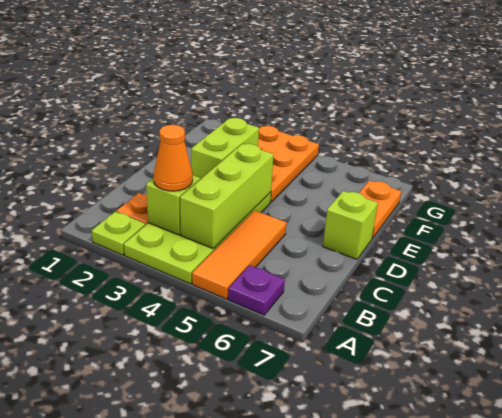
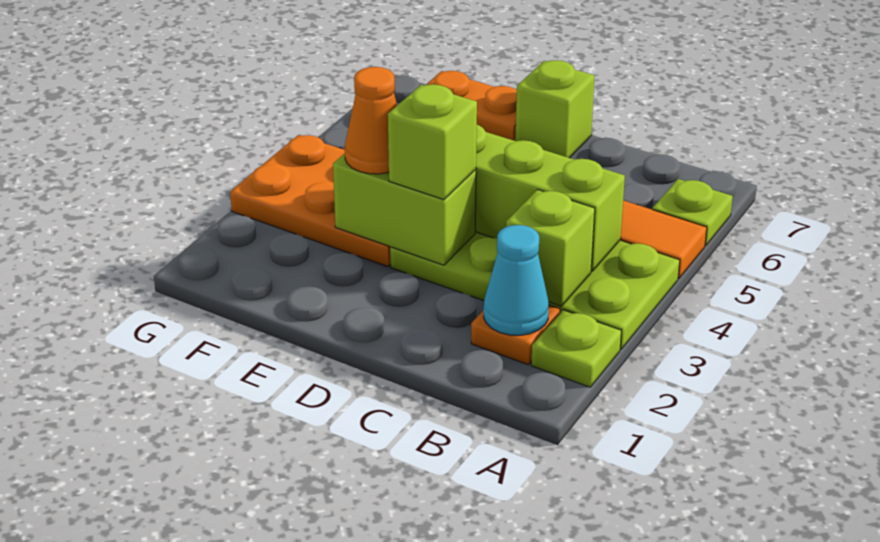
purple plate A6 level 1 -> lime plate A6 level 1
none -> cyan cone B2 level 2
orange cone B3 level 3 -> orange cone E3 level 3
none -> lime brick D3 level 3

